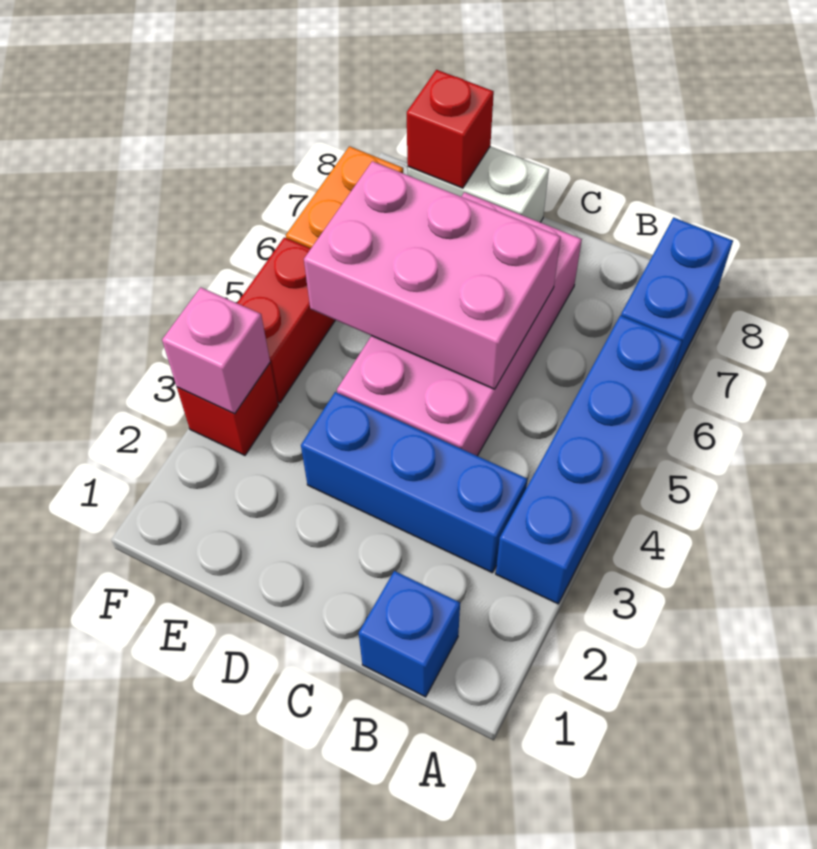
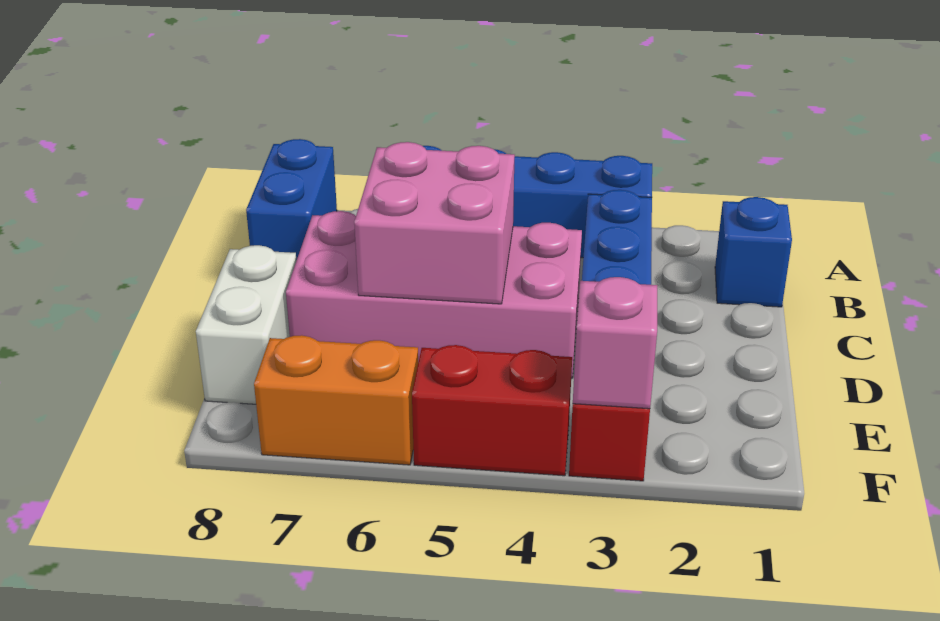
blue brick A7:A8 level 1 -> blue brick A8:B8 level 1
pink brick C5:E6 level 2 -> pink brick C5:D6 level 2
red brick E8 level 2 -> none

